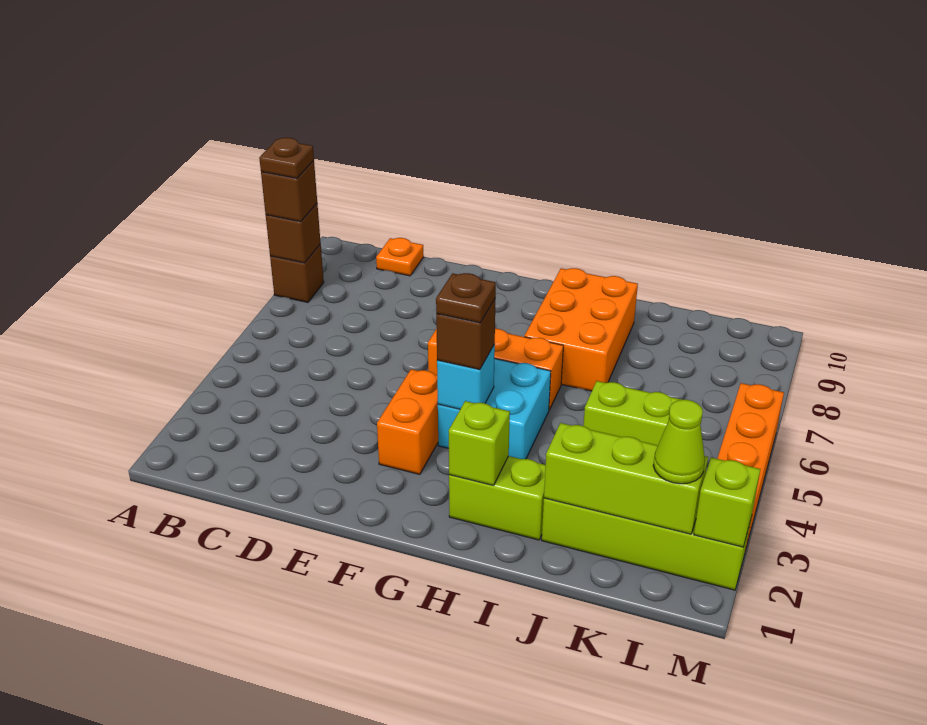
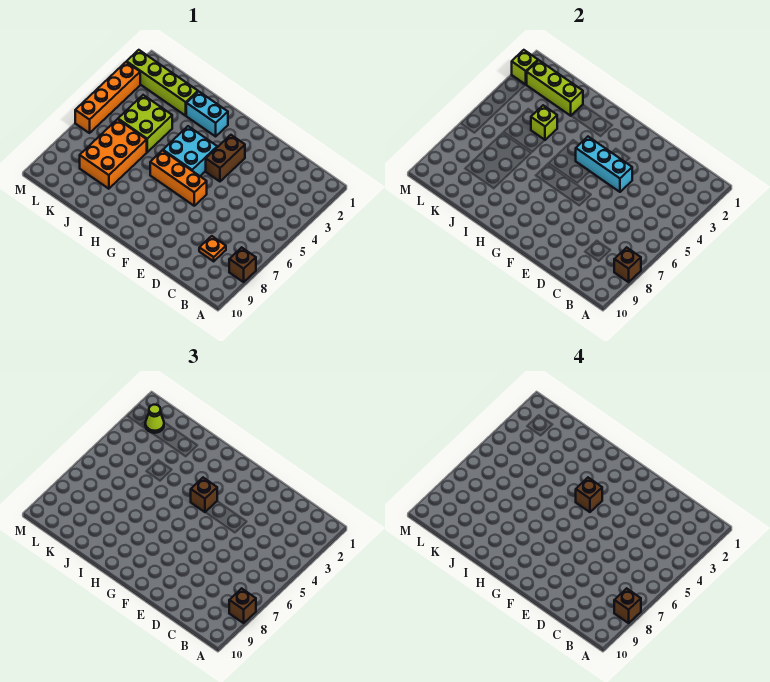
brown plate A8 level 4 -> brown brick A8 level 4
orange plate C10 level 1 -> orange plate C8 level 1
orange brick F3:F4 level 1 -> brown brick F3:F4 level 1
cyan brick G4 level 2 -> cyan brick E4:G4 level 2
brown plate G4 level 4 -> brown brick G4 level 4
lime brick H2:I2 level 1 -> cyan brick H2:I2 level 1
lime brick H2 level 2 -> lime brick J4 level 2
orange brick H7:I9 level 1 -> orange brick J6:K8 level 1
lime brick J5:K5 level 1 -> lime brick J4:K5 level 1

